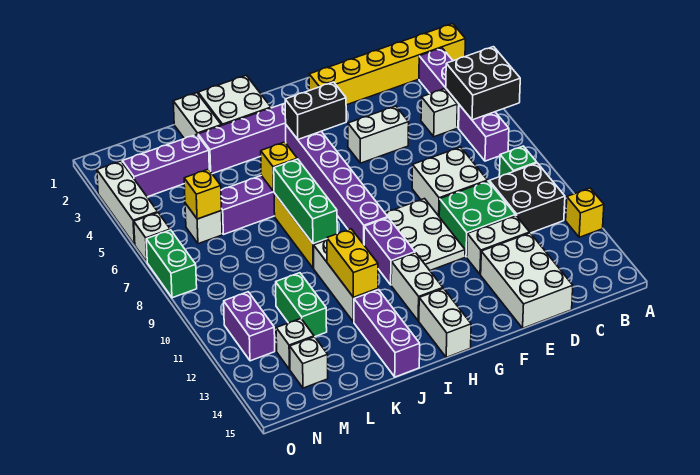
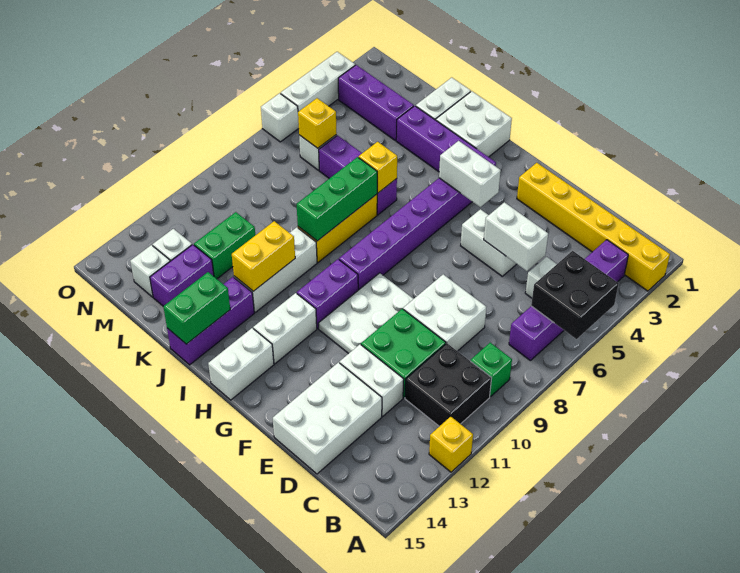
none -> white brick D5:E5 level 2
black brick G4:H4 level 2 -> white brick G4:H4 level 2
purple brick N11:N12 level 1 -> purple brick L13:L14 level 1
green brick O7:O8 level 1 -> green brick J14:J15 level 2

